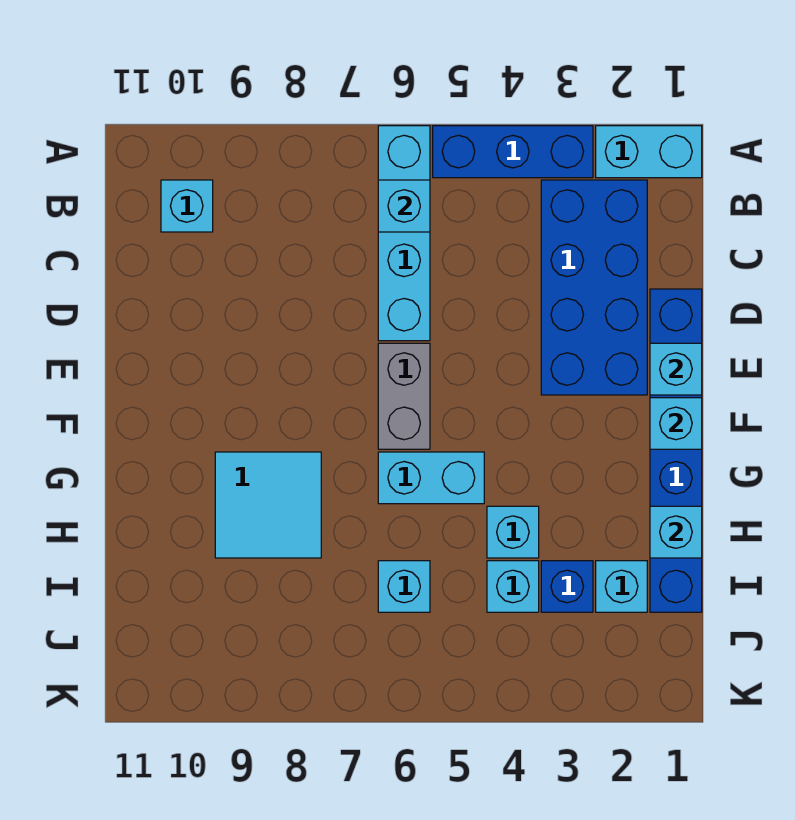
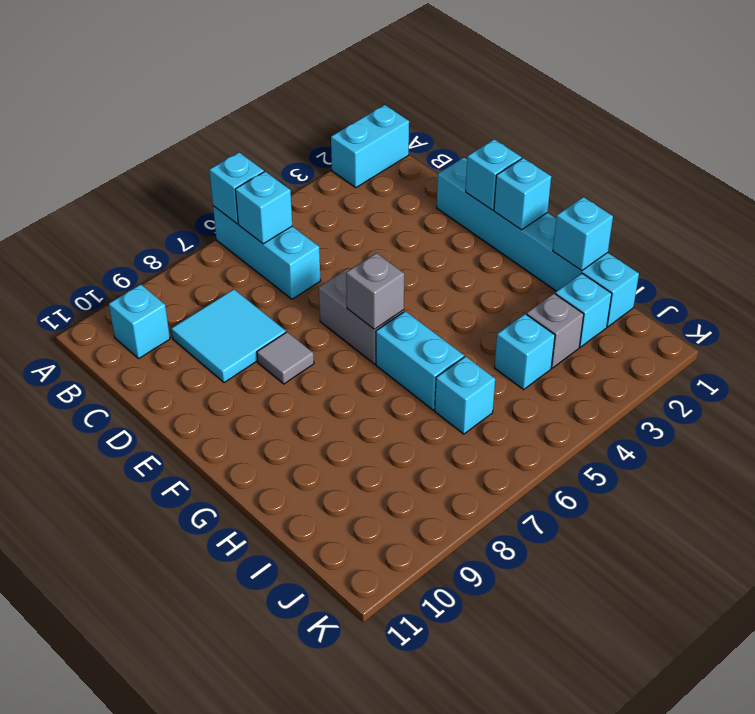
blue brick A3:A5 level 1 -> none
cyan brick A6:D6 level 1 -> cyan brick A6:C6 level 1
blue brick B2:E3 level 1 -> none
blue brick D1:I1 level 1 -> cyan brick D1:I1 level 1
none -> grey tile E8 level 1
none -> grey brick F6 level 2
cyan brick G5:G6 level 1 -> cyan brick G6:H6 level 1
cyan tile G8:H9 level 1 -> cyan tile C8:D9 level 1
cyan brick H4 level 1 -> cyan brick A6 level 2
blue brick I3 level 1 -> grey brick I3 level 1

